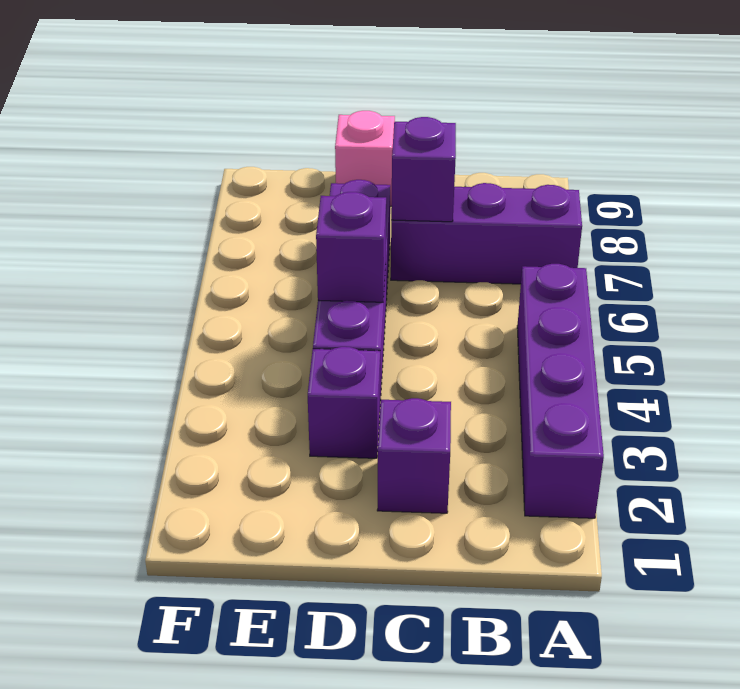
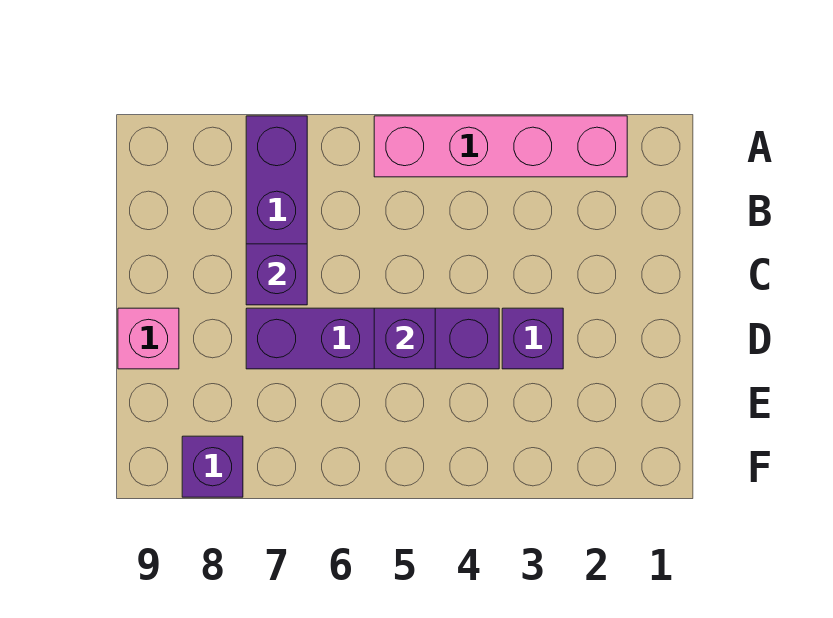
purple brick A2:A5 level 1 -> pink brick A2:A5 level 1
purple brick C2 level 1 -> purple brick F8 level 1

